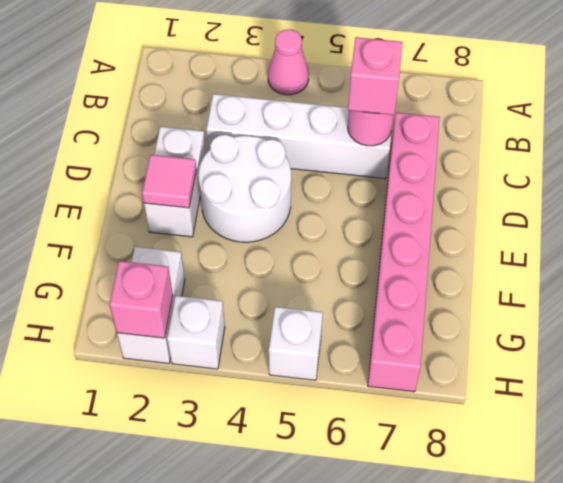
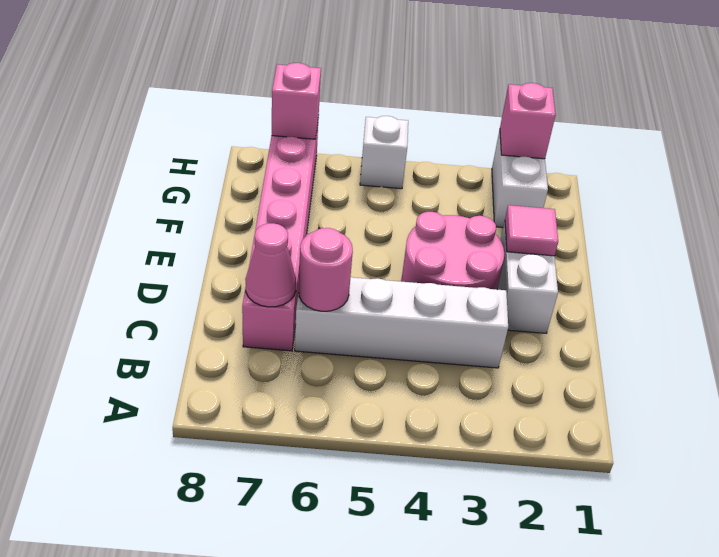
pink cone A4 level 1 -> pink cone C7 level 2
pink brick C6 level 3 -> pink brick H7 level 2
white round brick D3:E4 level 1 -> pink round brick D3:E4 level 1
white brick H3 level 1 -> none

